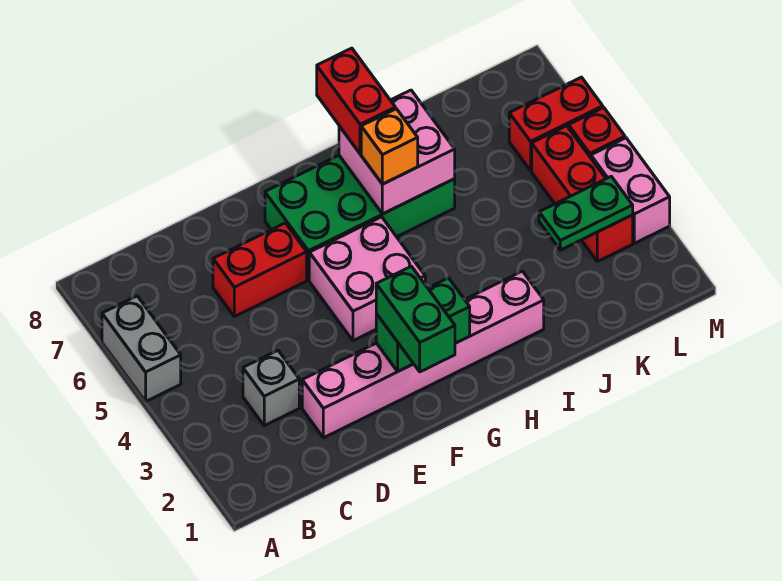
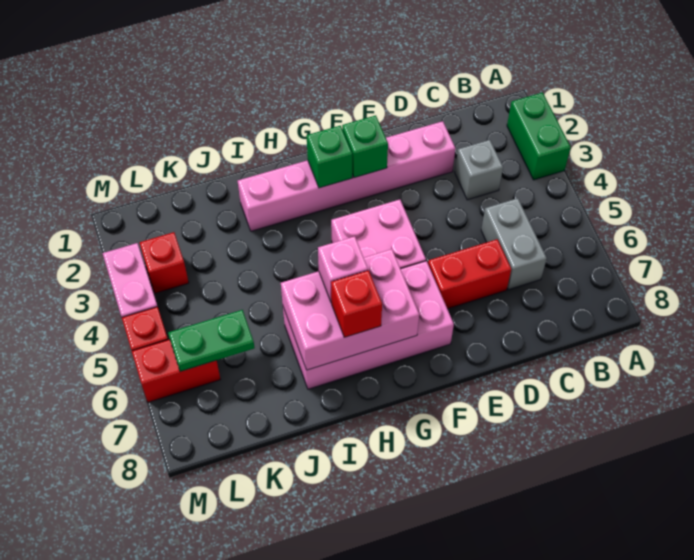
grey brick A5:A6 level 1 -> grey brick C5:C6 level 1
green brick F1:F2 level 3 -> green brick A2:A3 level 1
green brick F6:I7 level 1 -> pink brick F6:I7 level 1
pink brick H6:I7 level 2 -> pink brick G6:I7 level 2
orange brick H6 level 3 -> pink brick H6 level 3
red brick H7:H8 level 3 -> red brick H7 level 3
green plate K3:L3 level 2 -> green plate K6:L6 level 2
red brick L3:L5 level 1 -> red brick L3 level 1

